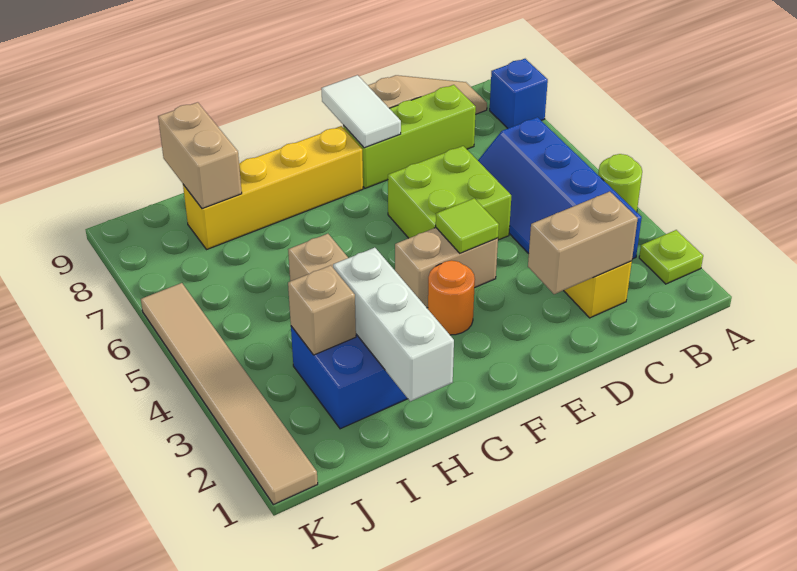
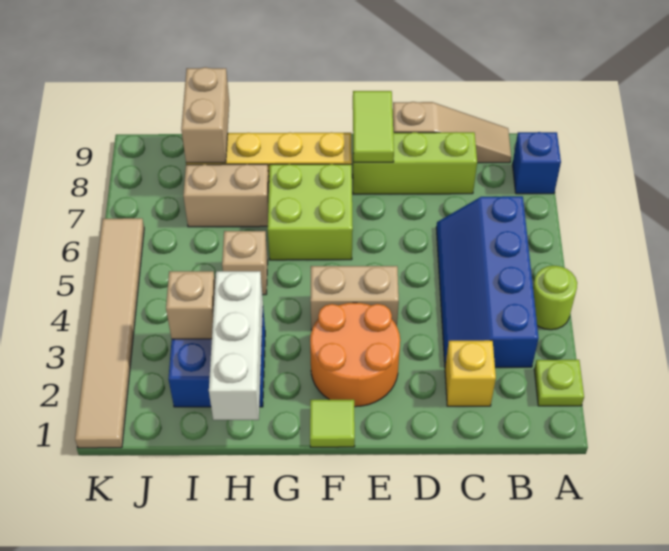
tan brick C2:D2 level 2 -> tan brick H7:I7 level 1
lime brick D5:E6 level 1 -> lime brick F6:G7 level 1
lime tile E4 level 2 -> lime tile F1 level 1
white tile E8:E9 level 2 -> lime tile E8:E9 level 2
orange round brick F3 level 1 -> orange round brick E2:F3 level 1

